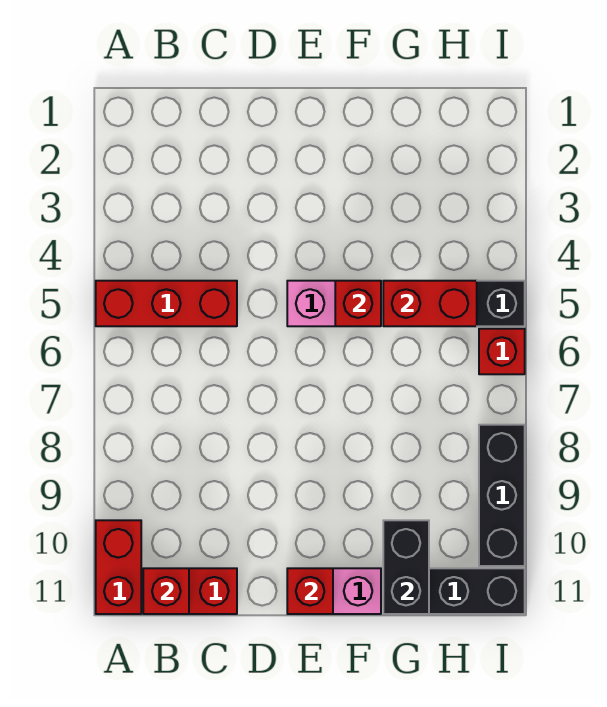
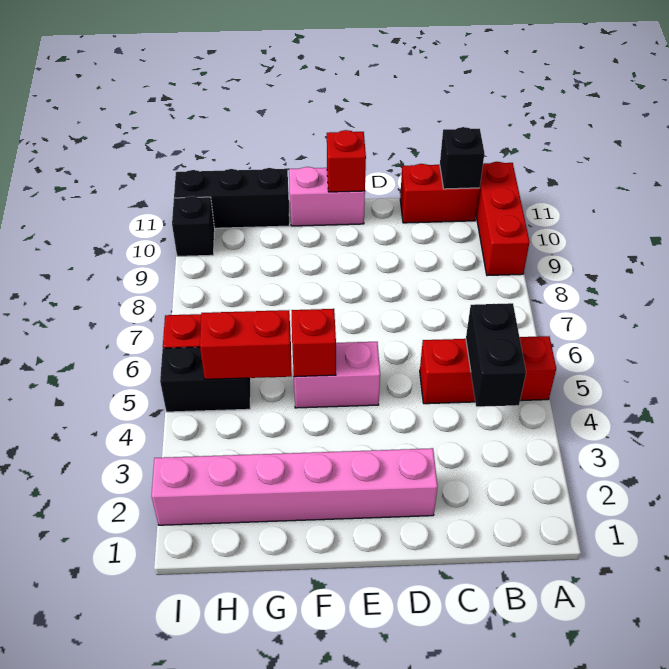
red brick A10:A11 level 1 -> red brick A9:A11 level 1
red brick B11 level 2 -> black brick B11 level 2
none -> pink brick D2:I2 level 1
black brick G10:G11 level 2 -> black brick B4:B5 level 2
black brick I8:I10 level 1 -> black brick I10 level 1

